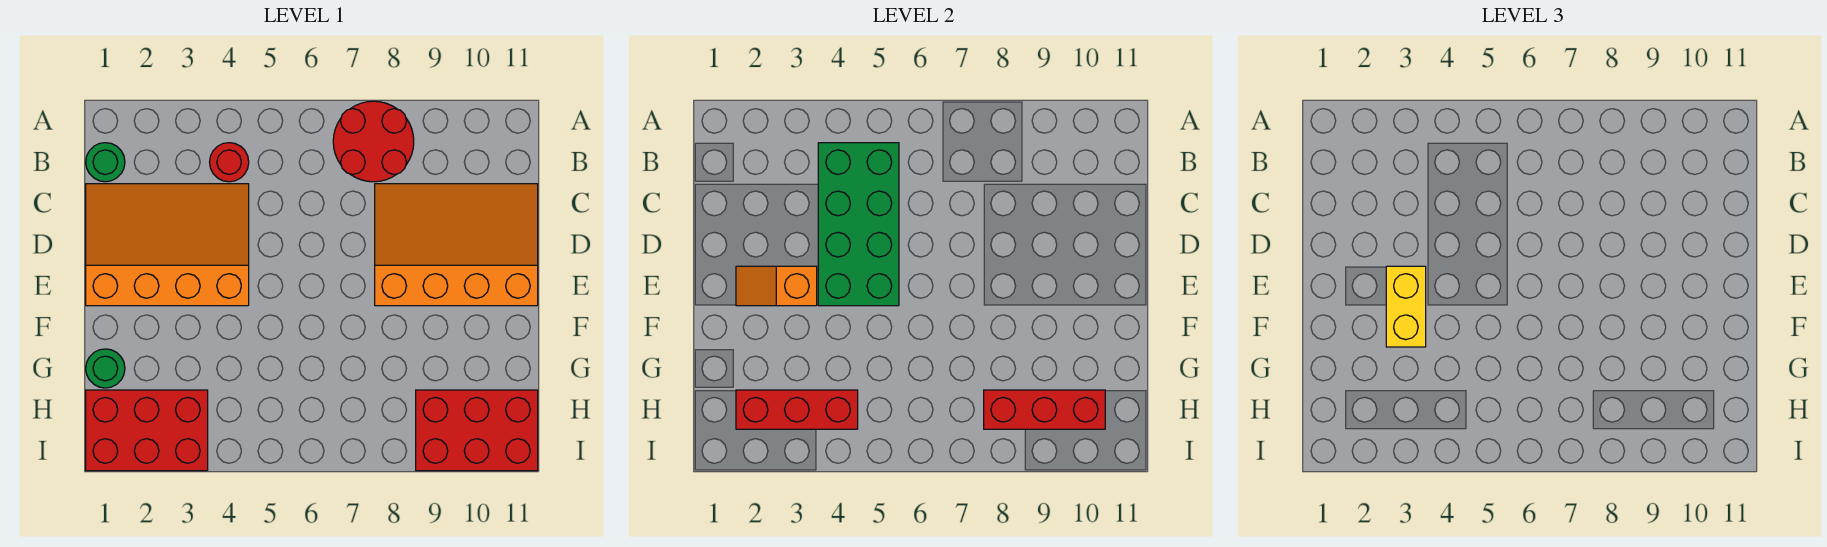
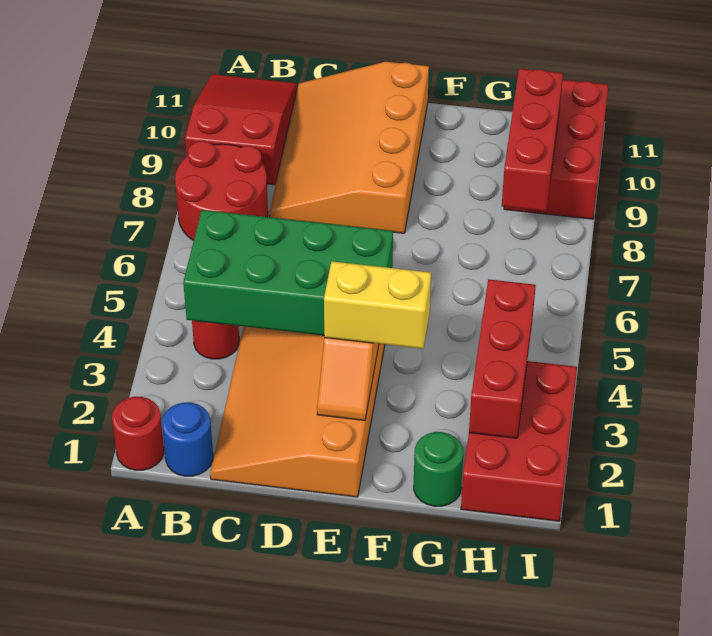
none -> red round brick A1 level 1
none -> red slope A9:B11 level 1 top 9
green round brick B1 level 1 -> blue round brick B1 level 1

